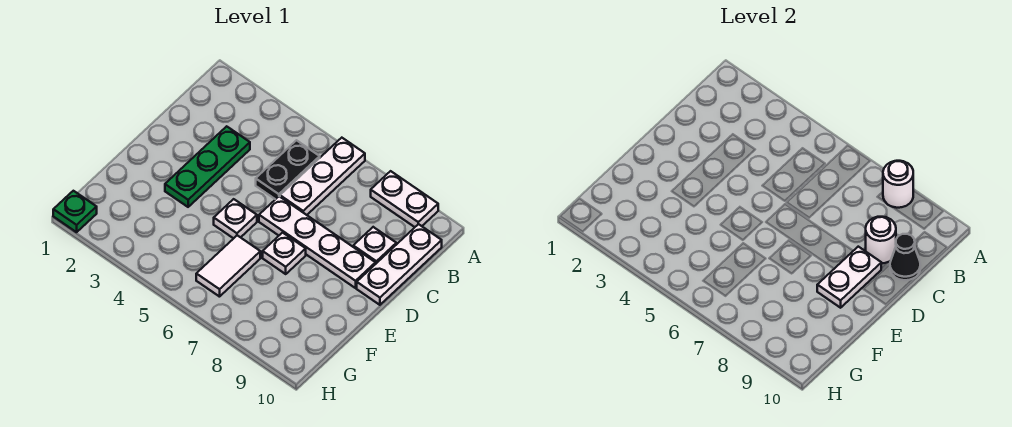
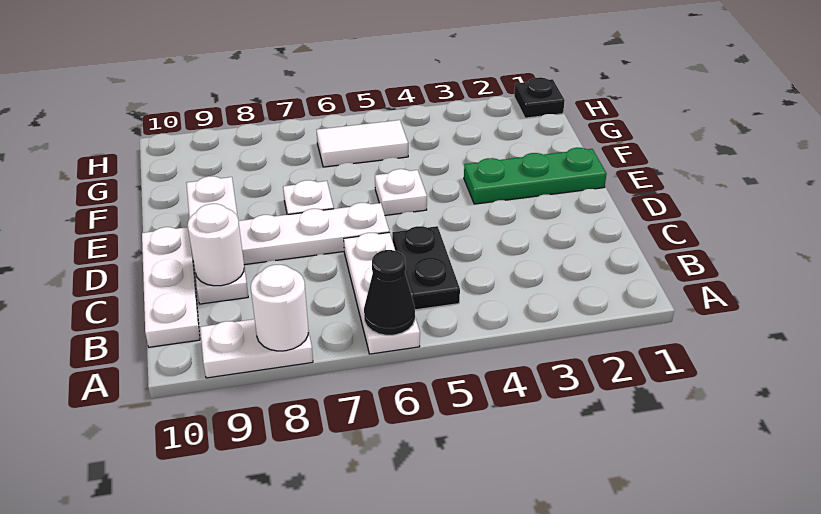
green plate C3:E3 level 1 -> green plate E1:E3 level 1
black cone C10 level 2 -> black cone A6 level 2
white tile F6:G6 level 1 -> white tile G5:G6 level 1
green plate H1 level 1 -> black plate H1 level 1

